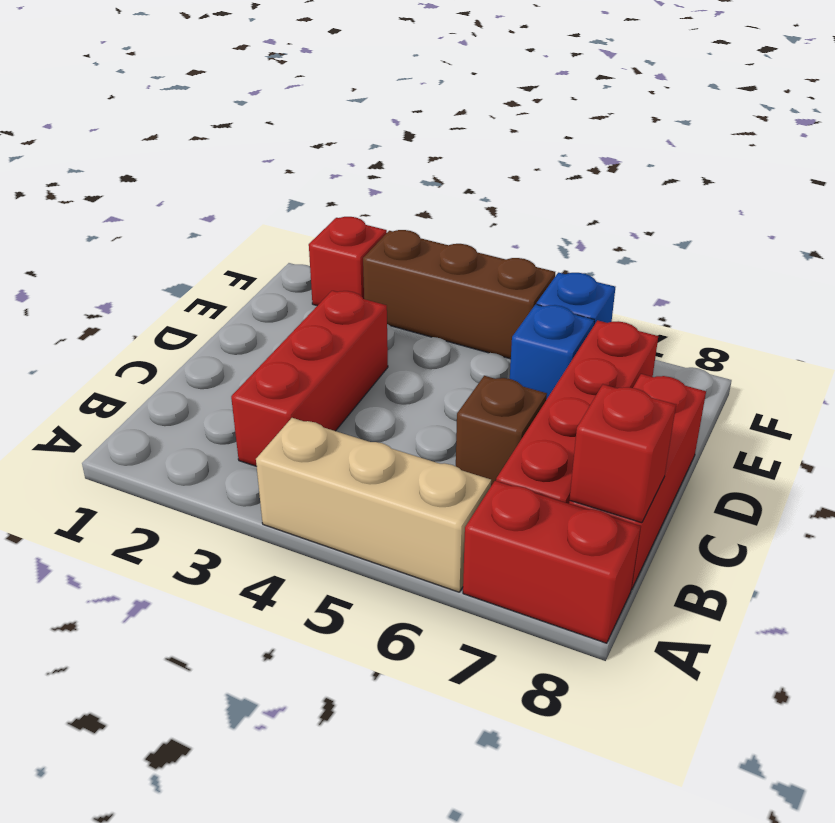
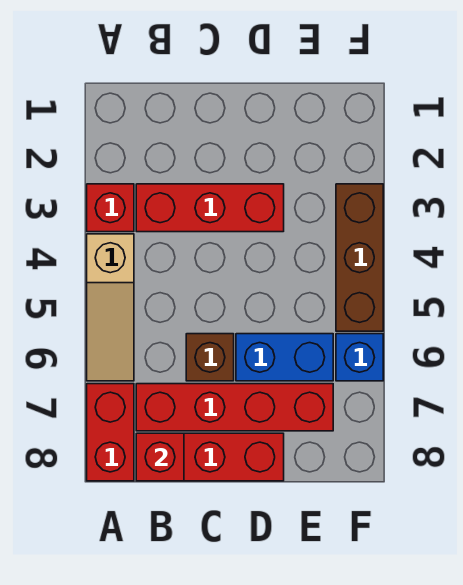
tan brick A4:A6 level 1 -> tan slope A4:A6 level 1 top 4
blue brick E6 level 1 -> blue brick D6:E6 level 1
red brick F2 level 1 -> red brick A3 level 1

